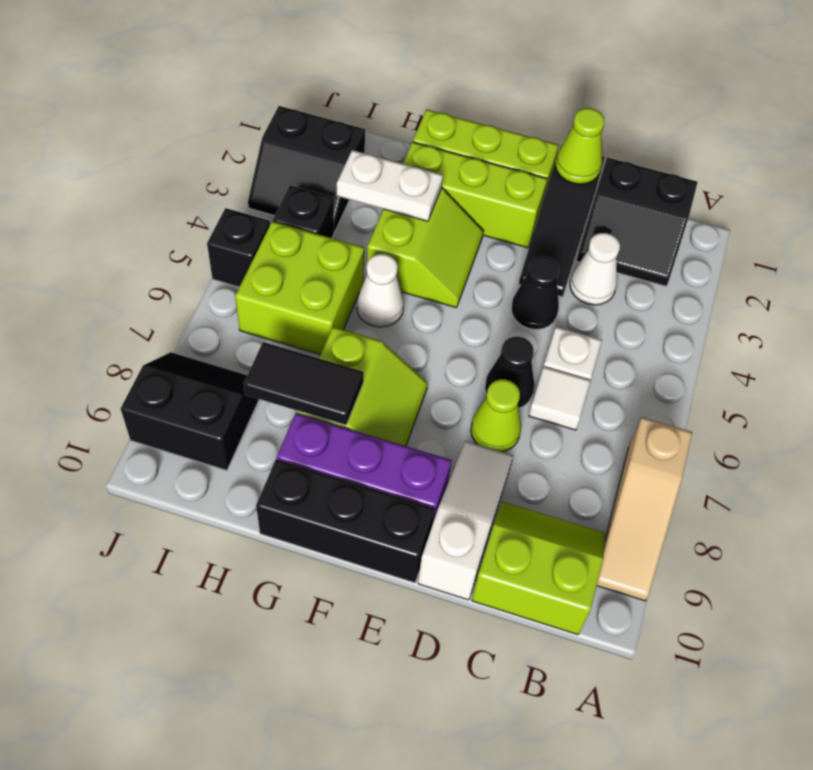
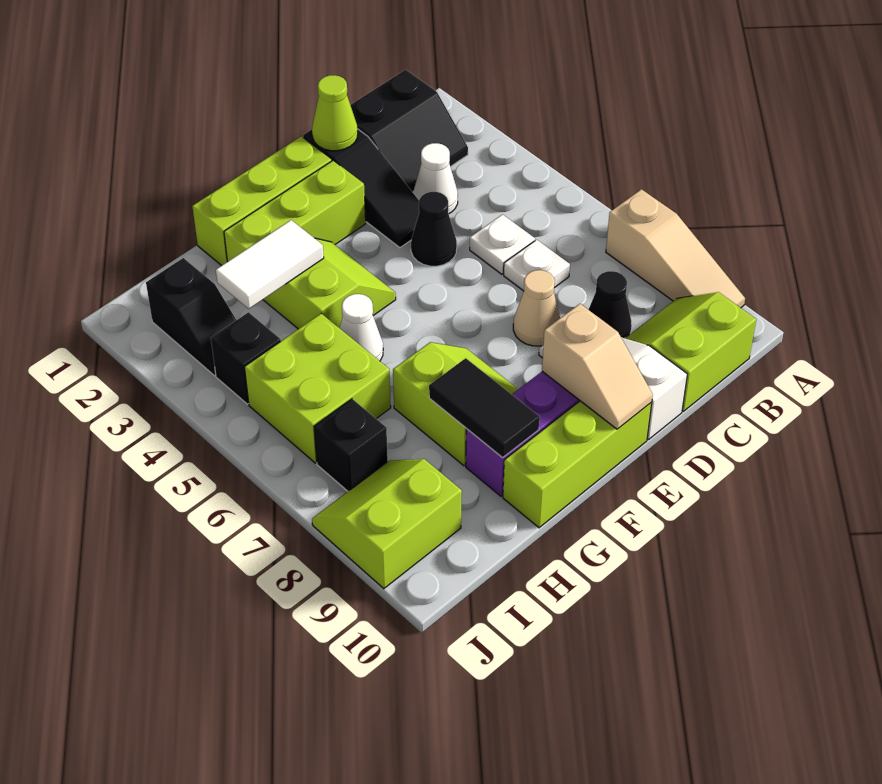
white tile C6 level 1 -> white plate C6 level 1
black cone D6 level 1 -> black cone C8 level 1
lime cone D7 level 1 -> tan cone D7 level 1
none -> tan slope E9:E10 level 2 top 9
black brick E10:G10 level 1 -> lime brick E10:G10 level 1
white plate G3:H3 level 2 -> white tile G3:H3 level 2
black tile G8:H8 level 2 -> black tile G8:G9 level 2
black slope I2:J3 level 1 top 2 -> black slope I2:I3 level 1 top 2
black slope I8:J9 level 1 top 9 -> lime slope I8:J9 level 1 top 9
black brick J5 level 1 -> black brick I7 level 1

